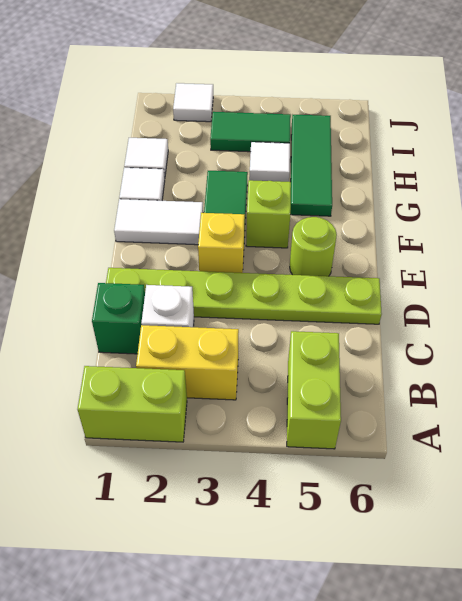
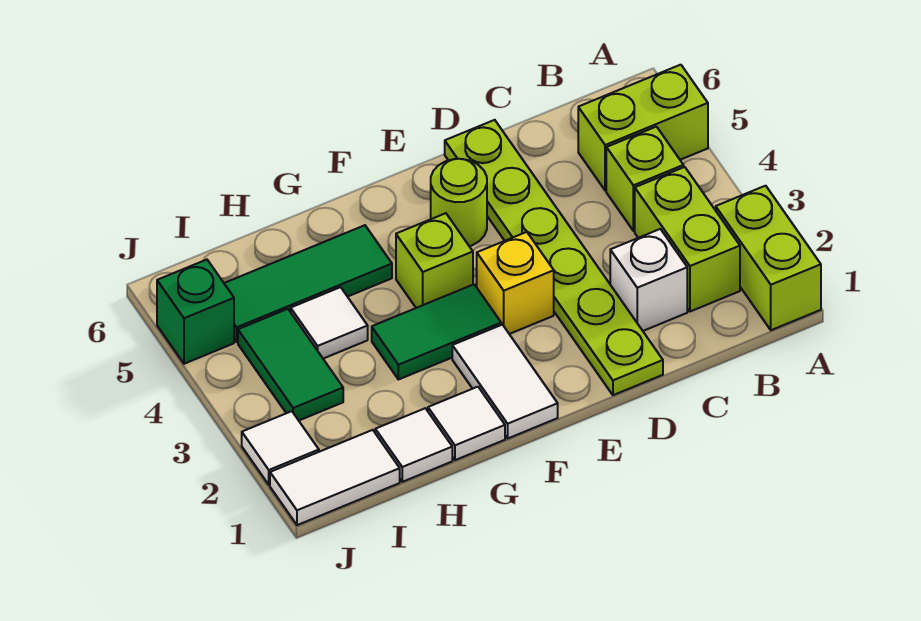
yellow brick B2:B3 level 1 -> lime brick B2:B3 level 1
none -> lime brick B4 level 1
green brick C1 level 1 -> green brick J5 level 1
none -> white tile I1:J1 level 1

